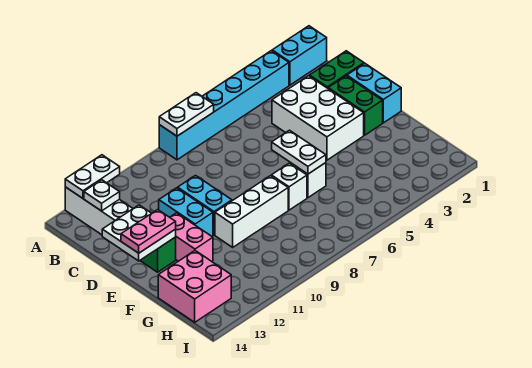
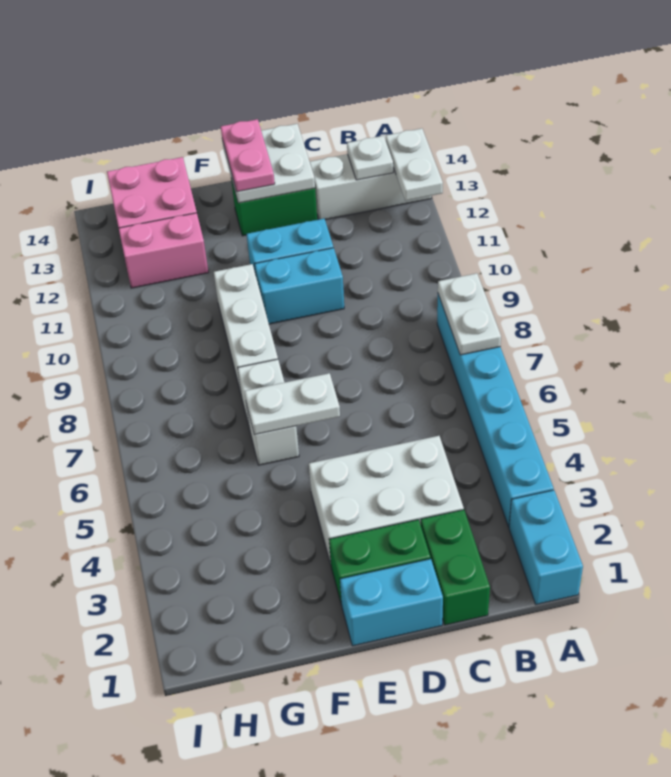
pink brick E12:F12 level 1 -> pink brick G12:H12 level 1

